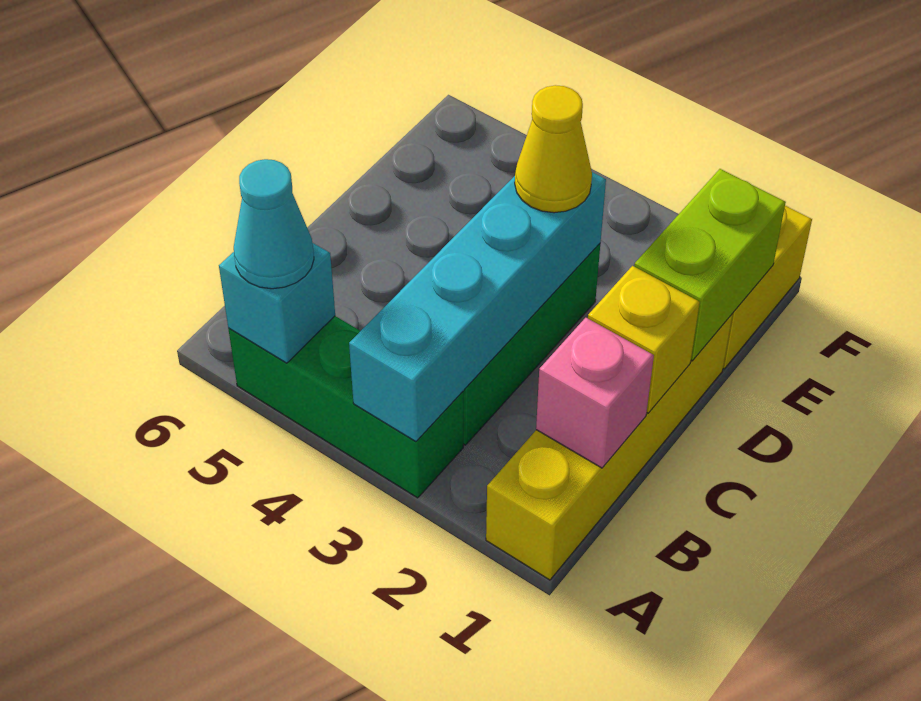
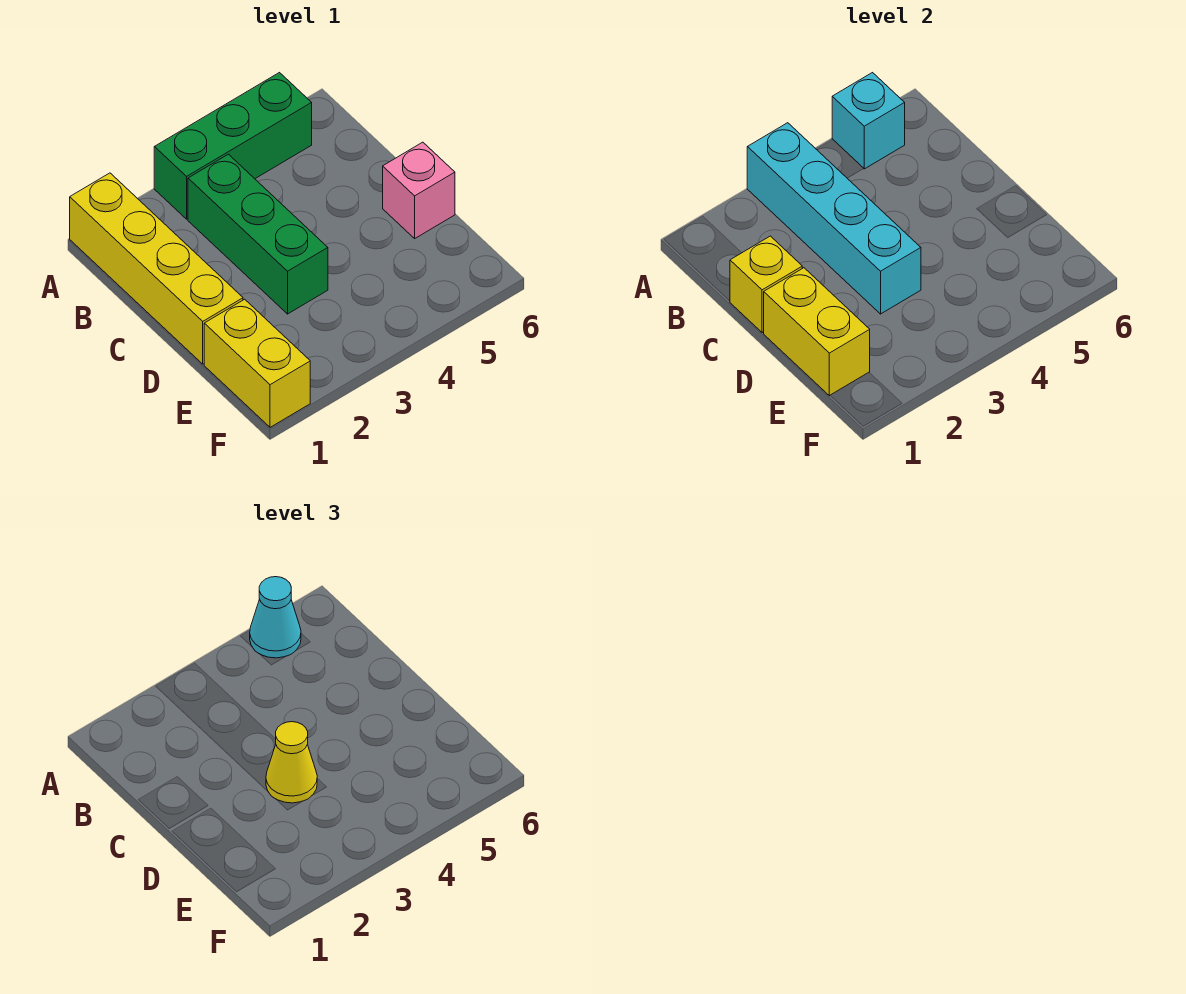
pink brick B1 level 2 -> pink brick D6 level 1
lime brick D1:E1 level 2 -> yellow brick D1:E1 level 2

